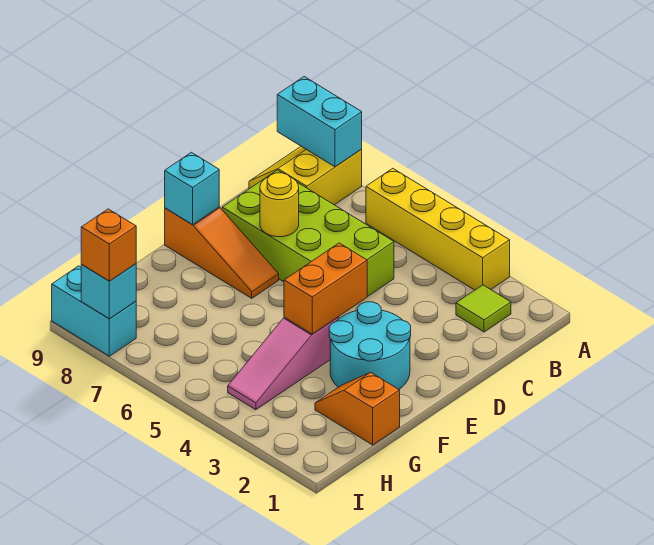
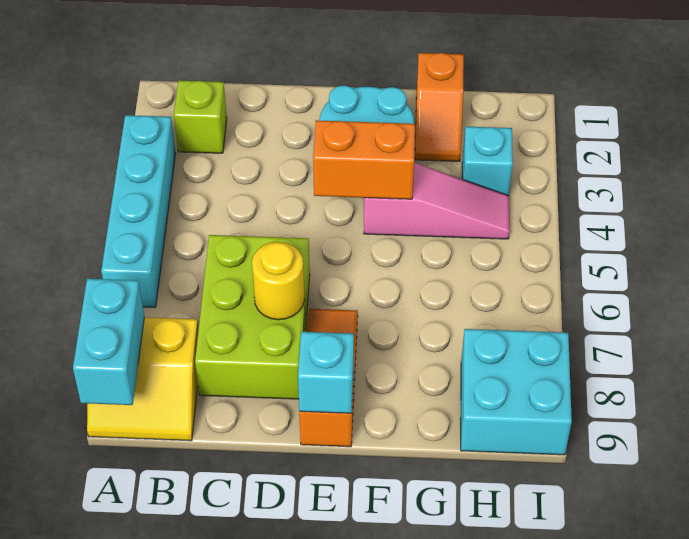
yellow brick A3:A6 level 1 -> cyan brick A3:A6 level 1
lime tile B2 level 1 -> lime brick B2 level 1
lime brick C5:D8 level 1 -> lime brick C6:D8 level 1
cyan brick I8:I9 level 1 -> cyan brick H8:I9 level 1
cyan brick I8 level 2 -> cyan brick H3 level 1
orange brick I8 level 3 -> none

